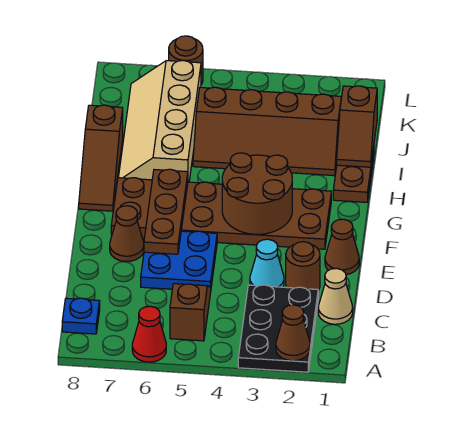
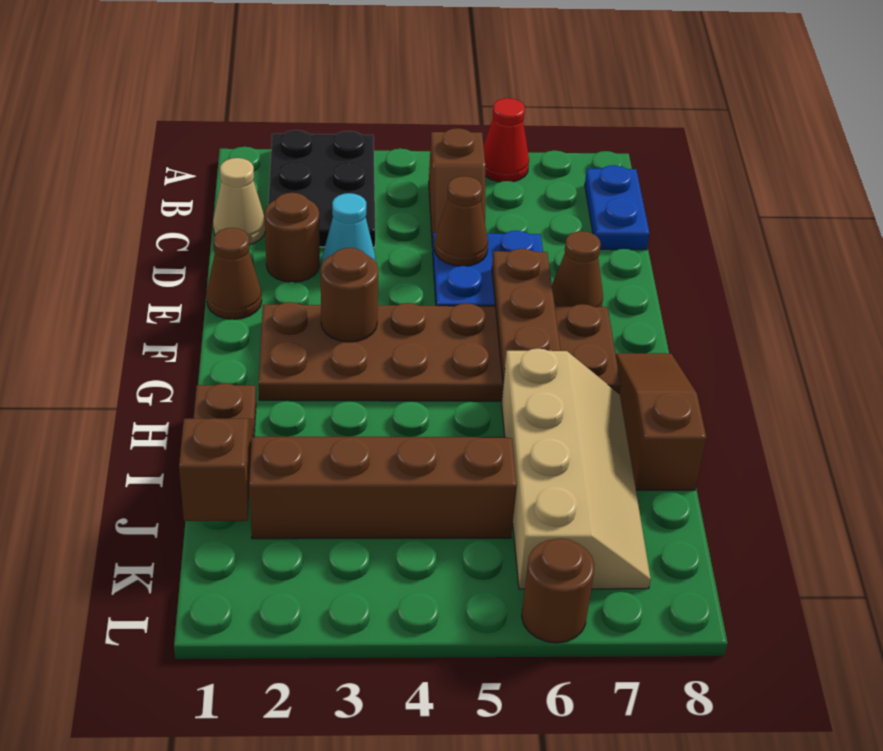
brown cone A2 level 2 -> brown cone D5 level 2
blue plate B8 level 1 -> blue plate B8:C8 level 1
brown round brick F3:G4 level 2 -> brown round brick F3 level 2

